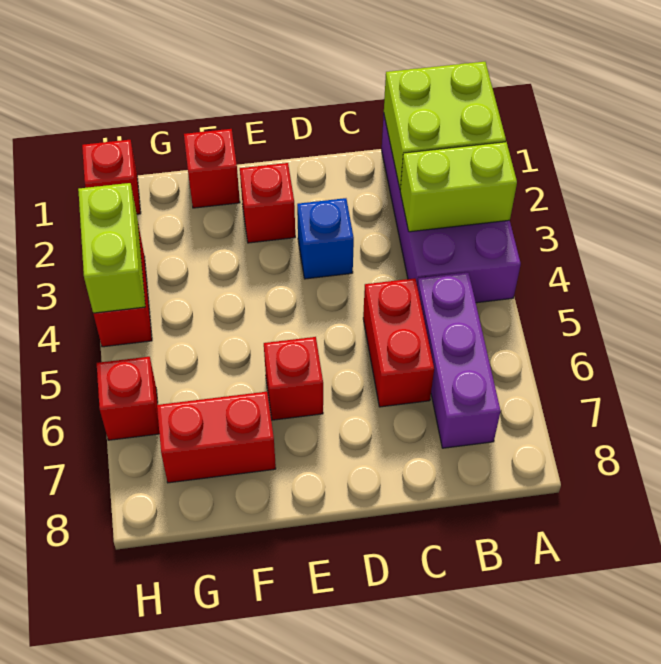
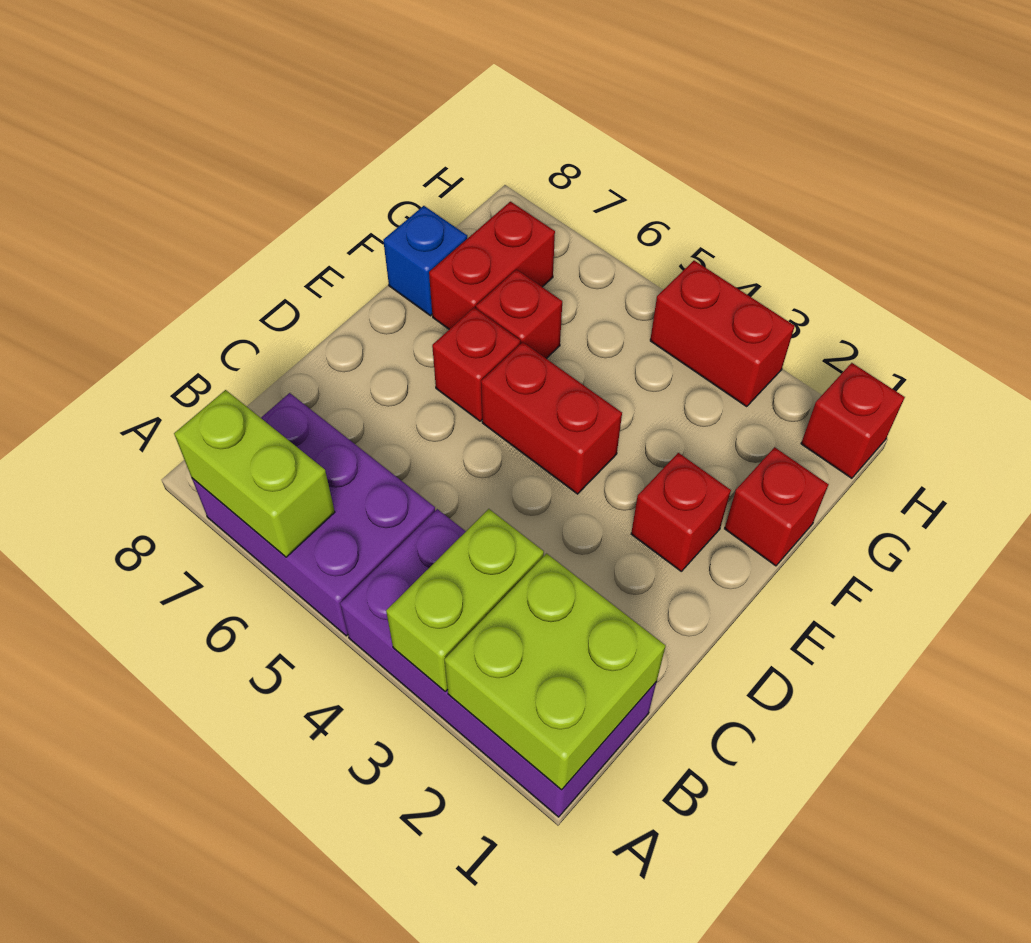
purple brick B5:B7 level 1 -> purple brick A5:B7 level 1
red brick C5:C6 level 1 -> red brick E4:E5 level 1
blue brick D3 level 1 -> blue brick F8 level 1
lime brick H3:H4 level 2 -> lime brick A6:A7 level 2
red brick H6 level 1 -> red brick F6 level 1

